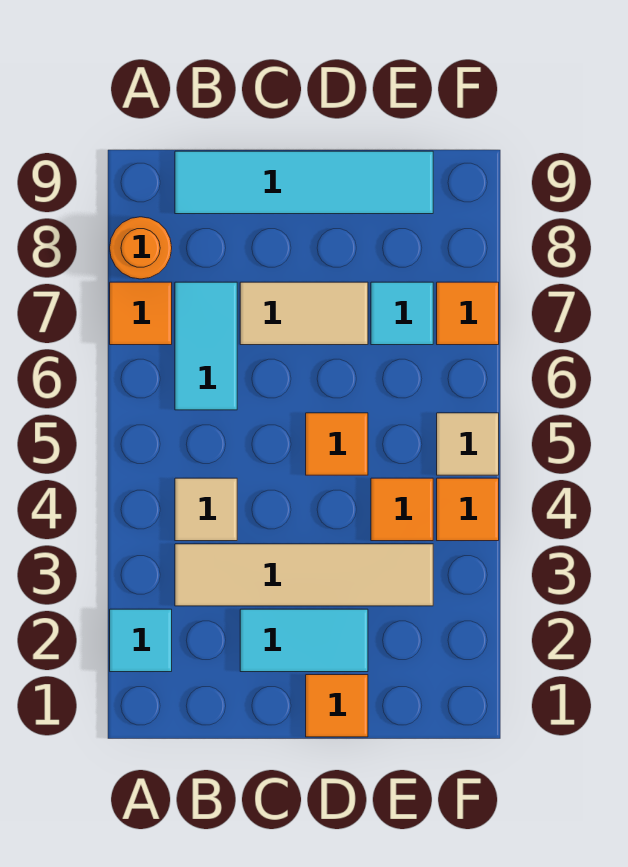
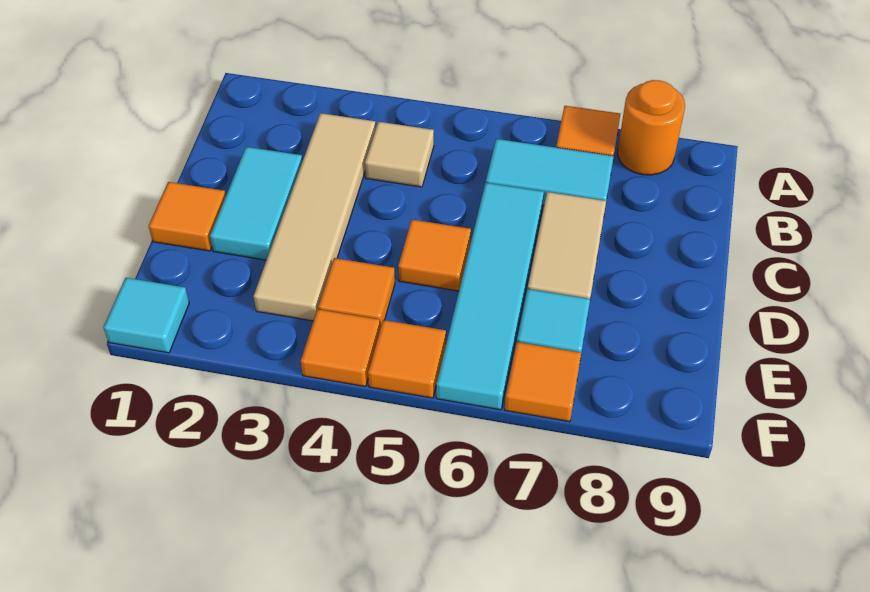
cyan tile A2 level 1 -> cyan tile F1 level 1
cyan tile B9:E9 level 1 -> cyan tile C6:F6 level 1
tan tile F5 level 1 -> orange tile F5 level 1

